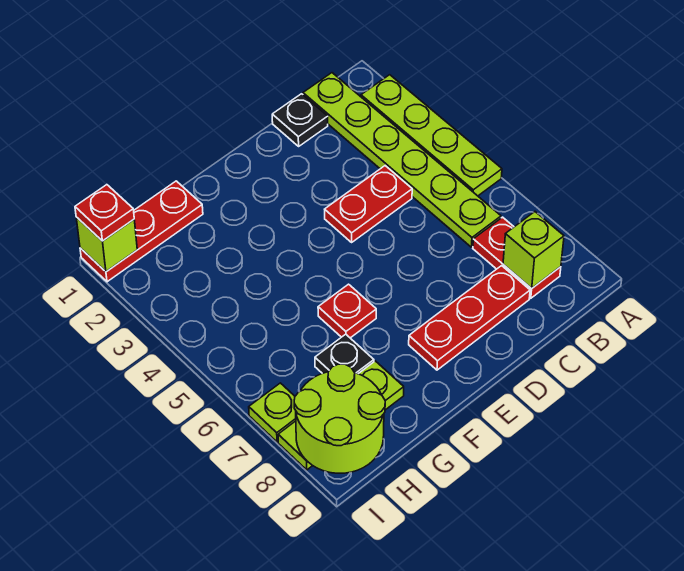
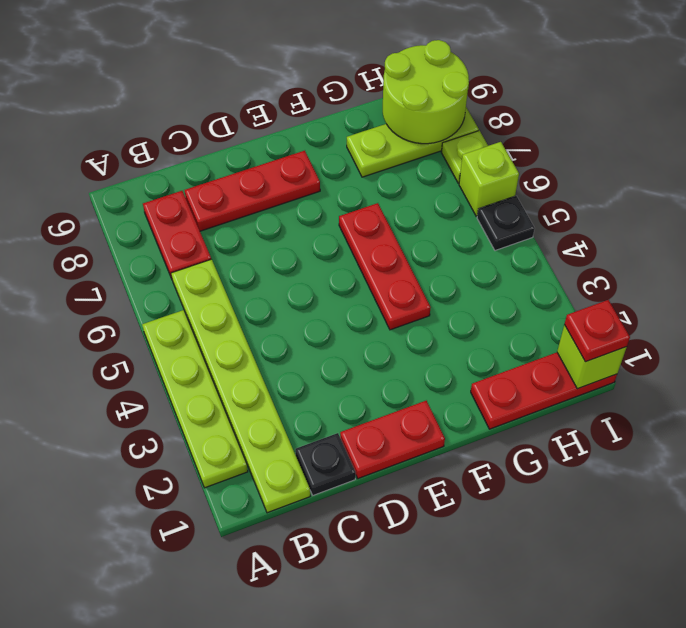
lime brick B8 level 2 -> lime brick I6 level 1
red plate C4:D4 level 1 -> red plate D1:E1 level 1
red plate F6 level 1 -> red plate F4:F6 level 1
black plate G7 level 1 -> black plate I5 level 1

